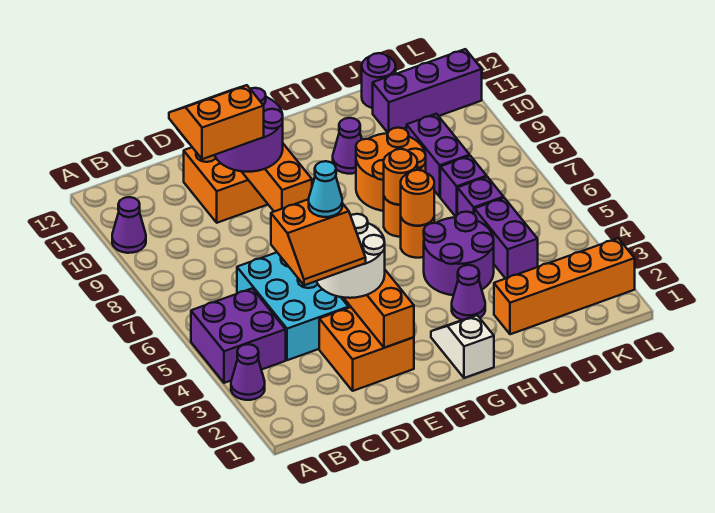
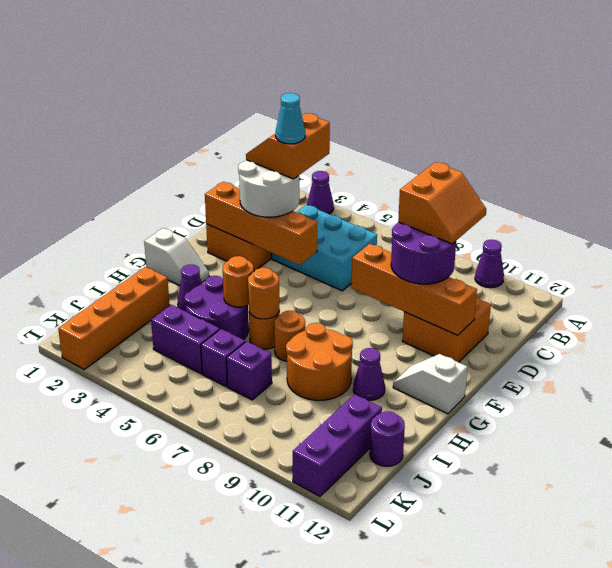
purple brick A4:B5 level 1 -> none
none -> white slope G11:G12 level 1 top 12
orange round brick H7 level 2 -> orange round brick H5 level 2
purple brick J8:J9 level 1 -> none

